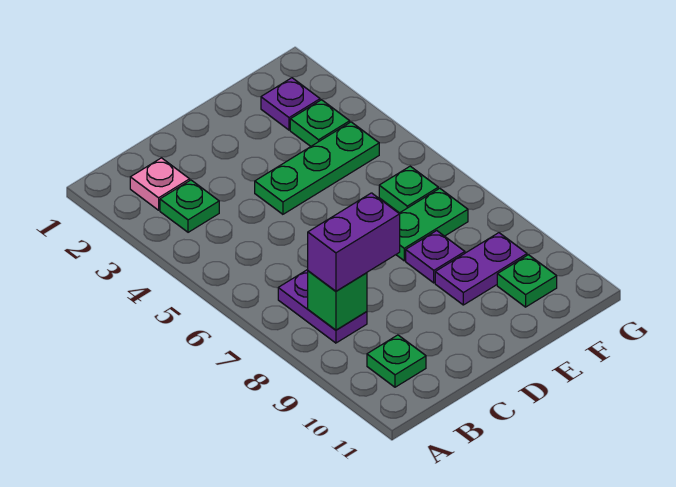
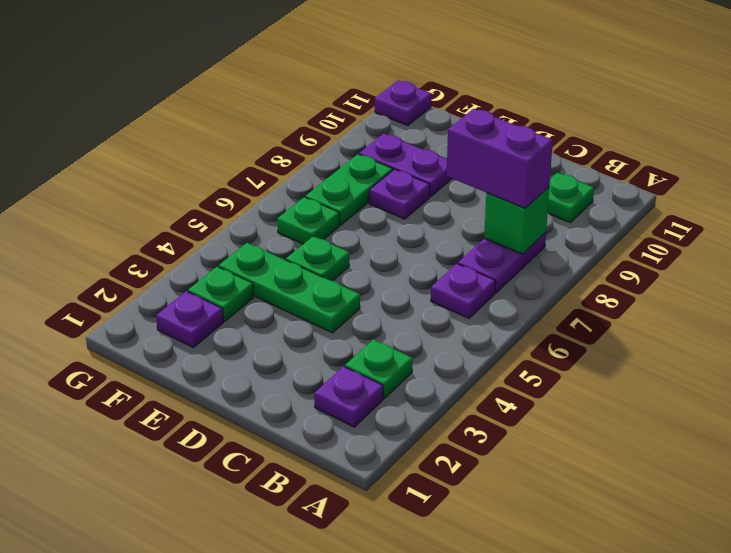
pink plate B2 level 1 -> purple plate B2 level 1
none -> purple plate B6 level 1
green plate E7:F7 level 1 -> green plate F7:F8 level 1
green plate F10 level 1 -> green plate E5 level 1
none -> purple plate G11 level 1

